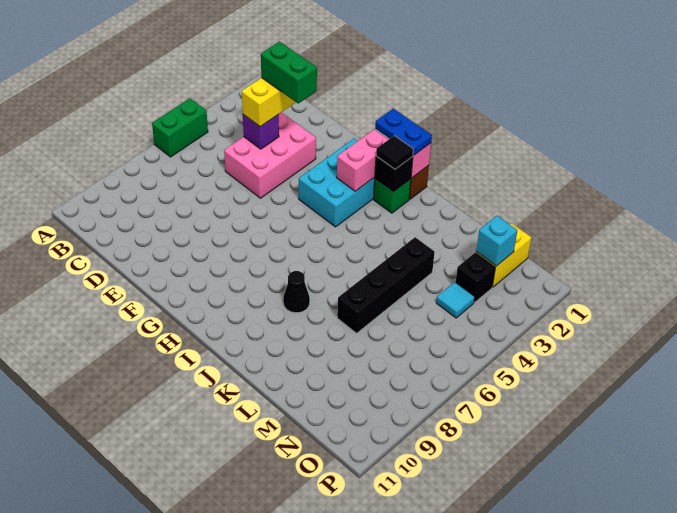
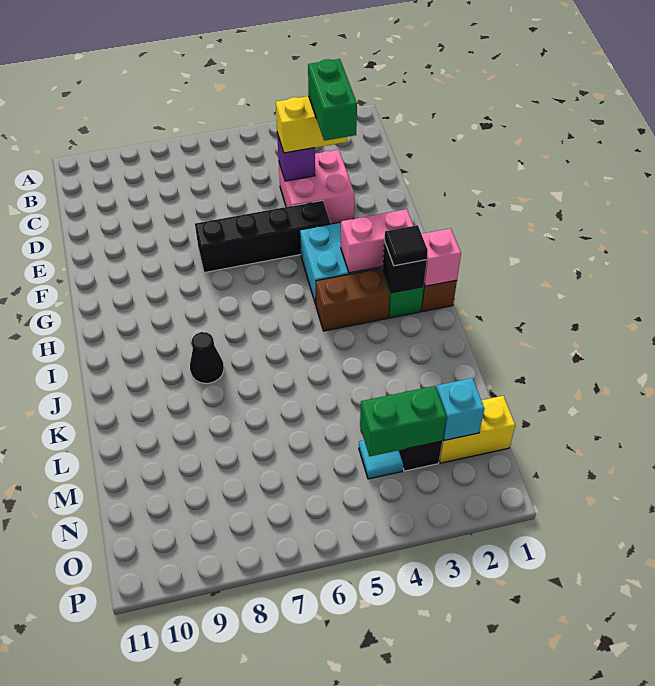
green brick A5:A6 level 1 -> green brick N3:N4 level 2
pink brick D3:E5 level 1 -> pink brick D3:E4 level 1
blue plate H1:I1 level 3 -> none
none -> brown brick I3:I4 level 1
black brick L4:L7 level 1 -> black brick F4:F7 level 1

